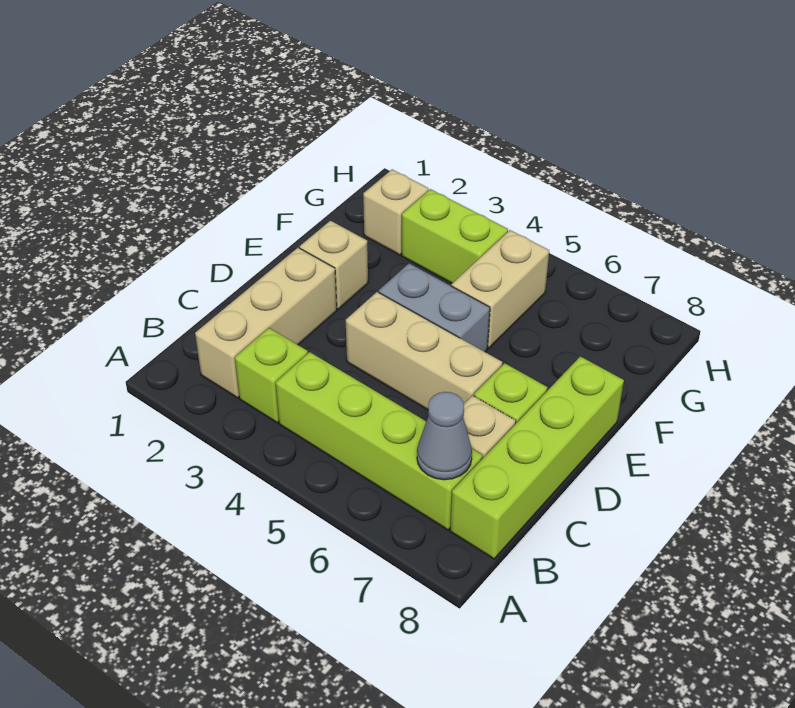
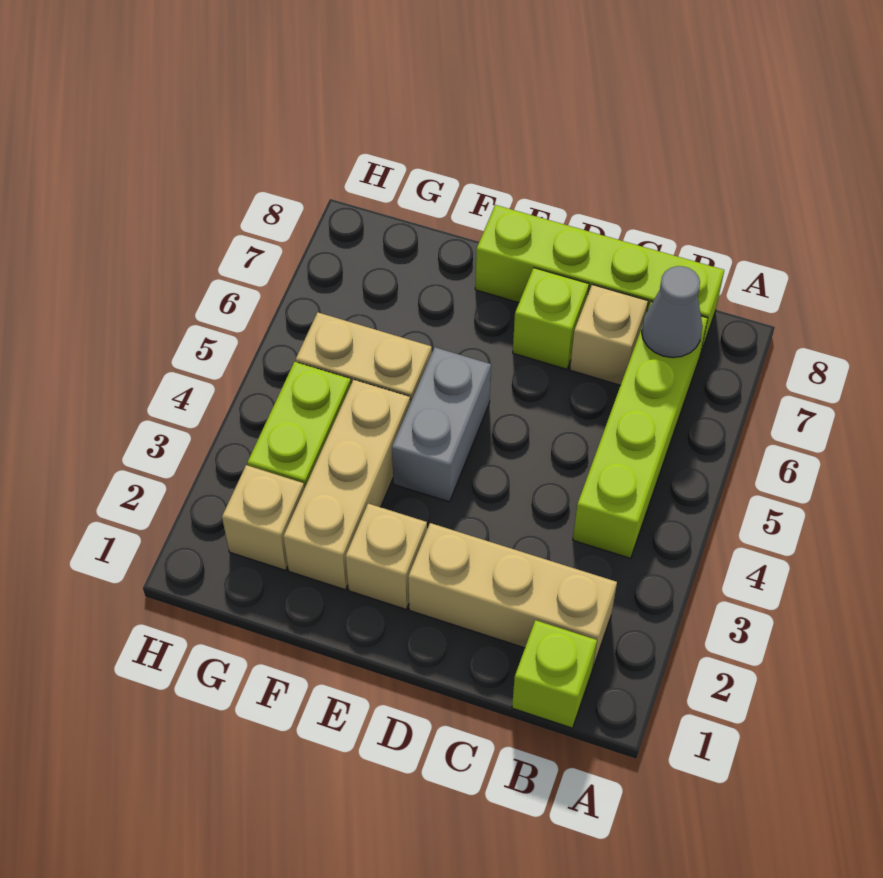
lime brick B3 level 1 -> lime brick B1 level 1
tan brick D4:D6 level 1 -> tan brick F2:F4 level 1

